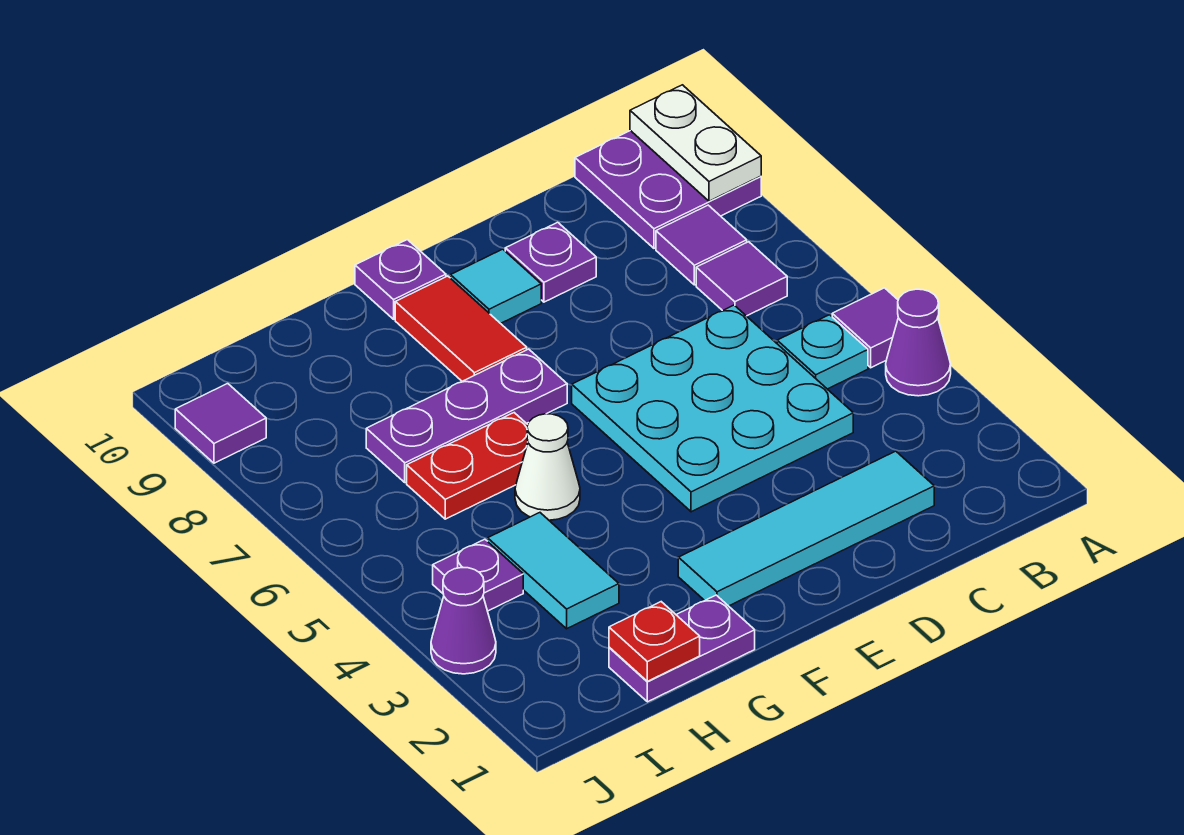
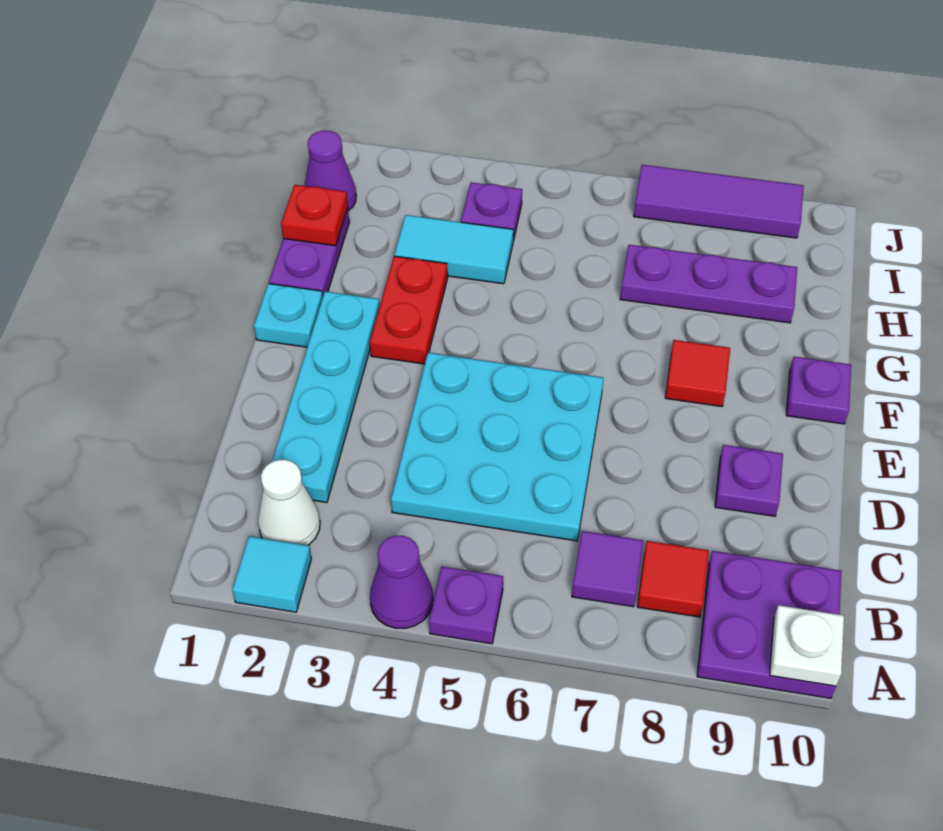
purple tile A5 level 1 -> purple plate A5 level 1
white plate A9:A10 level 2 -> white plate A10 level 2
cyan plate B5 level 1 -> cyan plate F1 level 1
purple tile B8 level 1 -> red tile B8 level 1
cyan tile C2:F2 level 1 -> cyan plate C2:F2 level 1
cyan tile E9 level 1 -> cyan tile A2 level 1
purple plate F7:H7 level 1 -> purple plate H7:H9 level 1
red tile F8:F9 level 1 -> red tile F8 level 1
white cone G5 level 1 -> white cone B2 level 1
red plate G6:H6 level 1 -> red plate F3:G3 level 1
purple cone J3 level 1 -> purple cone I1 level 1
purple tile J9 level 1 -> purple tile J7:J9 level 1

